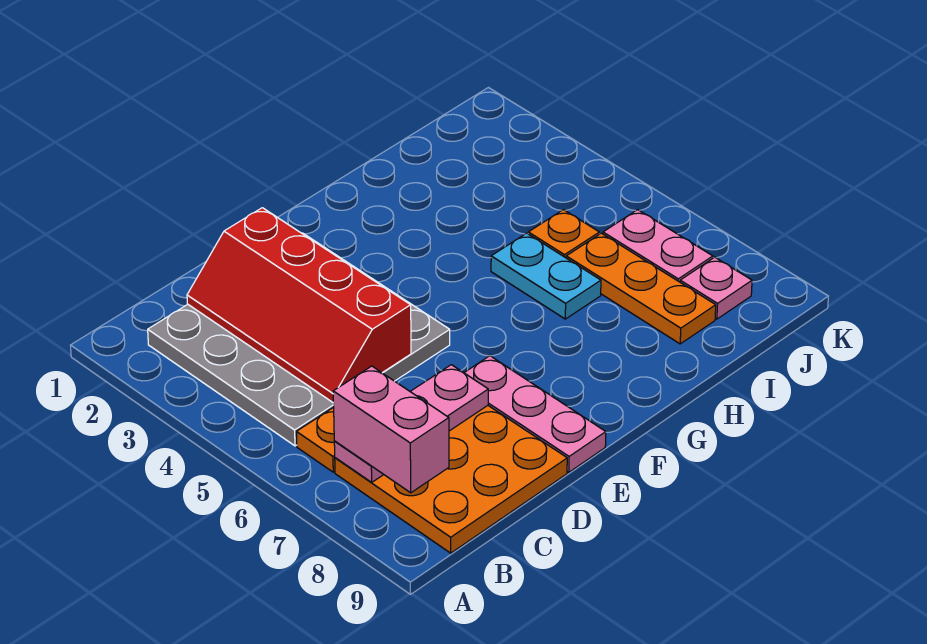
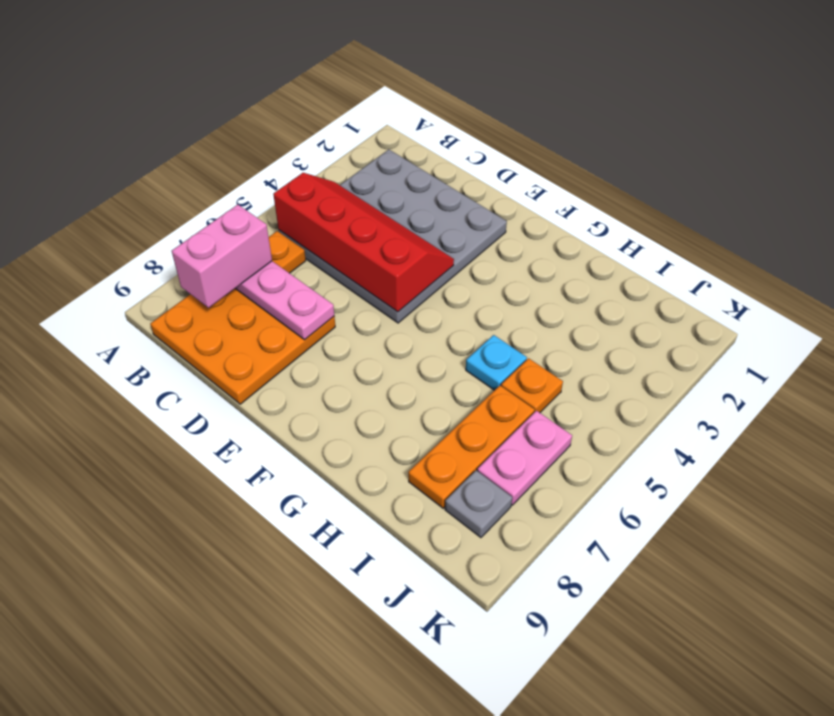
red slope C2:D5 level 2 top D -> red slope B4:E5 level 2 top 5
pink plate E7:E9 level 1 -> none
cyan plate H5:H6 level 1 -> cyan plate H5 level 1
pink plate J8 level 1 -> grey plate J8 level 1

